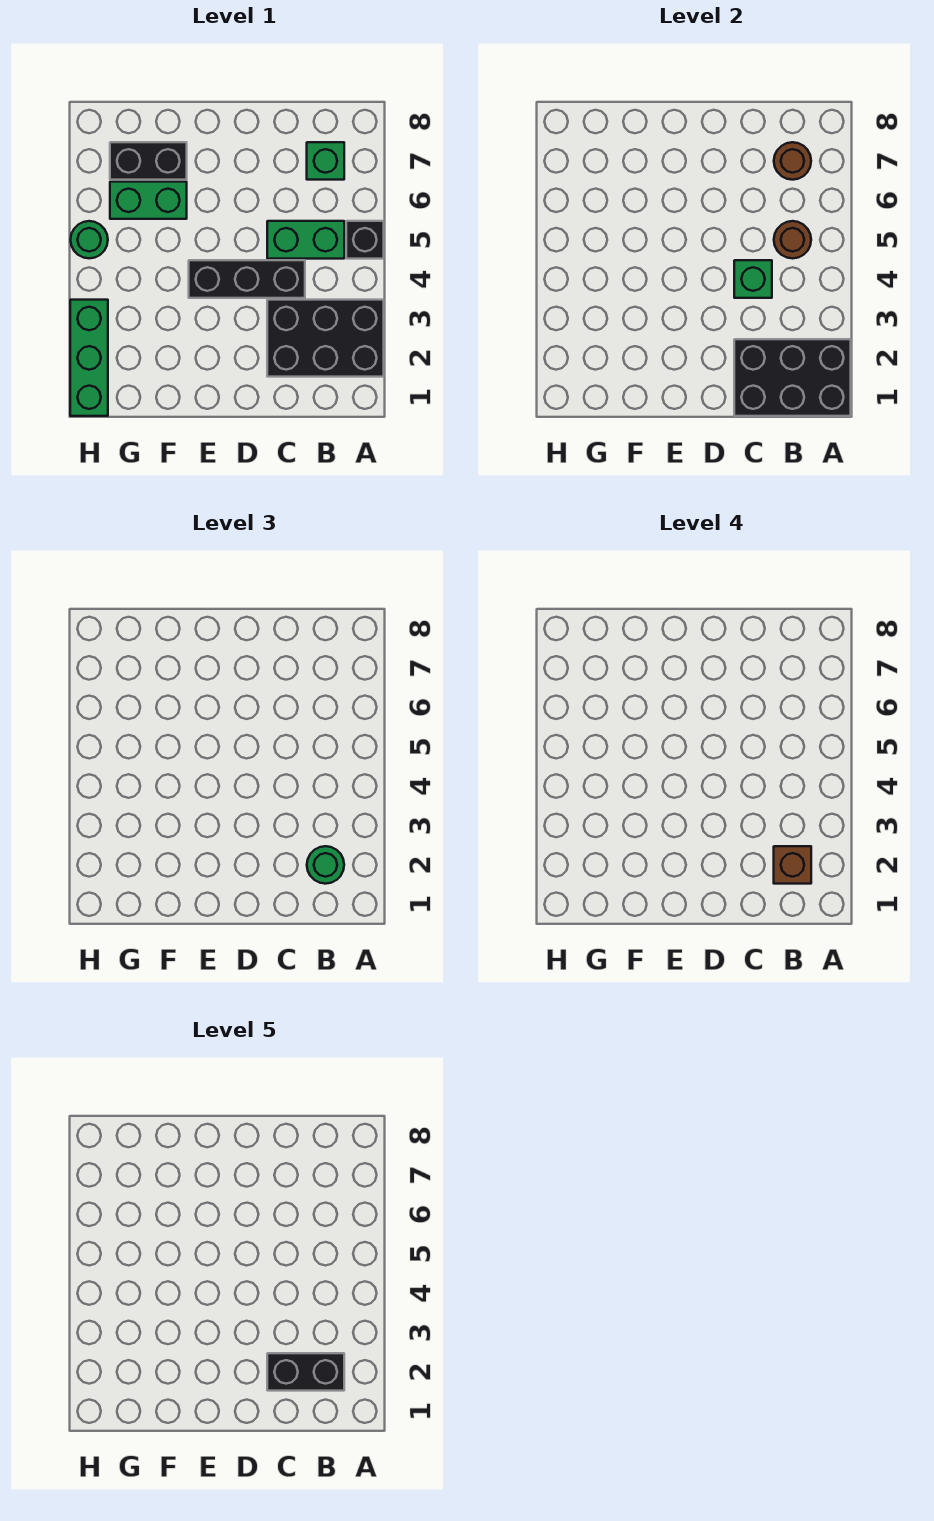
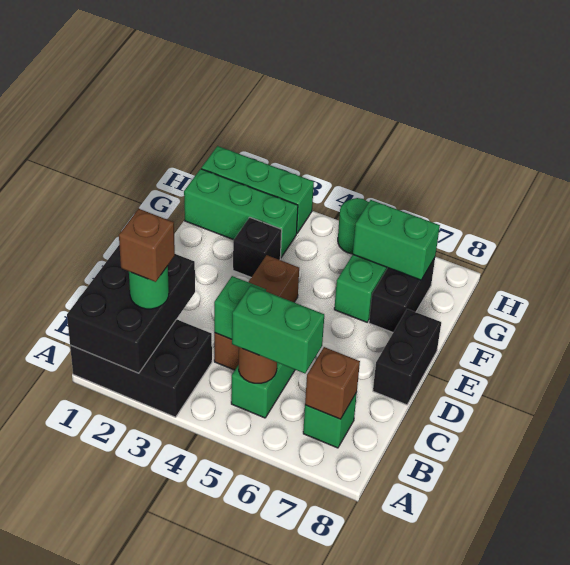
black brick A2:C3 level 1 -> black brick A1:B3 level 1
black brick A5 level 1 -> black brick F3 level 1
black brick B2:C2 level 5 -> black brick D8:E8 level 1
none -> green brick B5:B6 level 3
brown round brick B7 level 2 -> brown brick B7 level 2
black brick C4:E4 level 1 -> brown brick C4:E4 level 1
none -> green brick G1:G3 level 1
none -> green brick G6:G7 level 2

